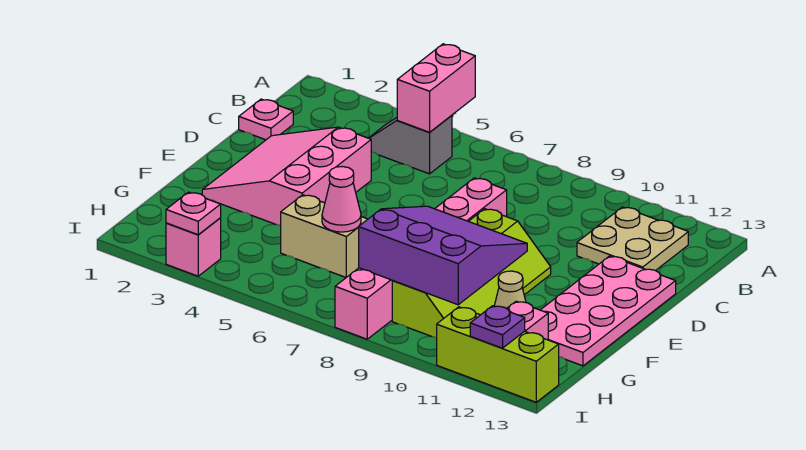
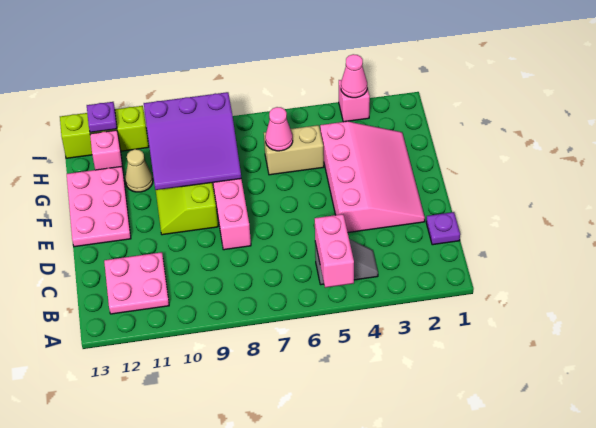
tan plate B11:C12 level 1 -> pink plate B11:C12 level 1
pink plate C1 level 1 -> purple plate C1 level 1
pink slope D2:F4 level 1 top 4 -> pink slope D2:G4 level 1 top 4
pink plate D12:G13 level 1 -> pink plate E12:G13 level 1
pink plate I3 level 2 -> pink cone I3 level 2

